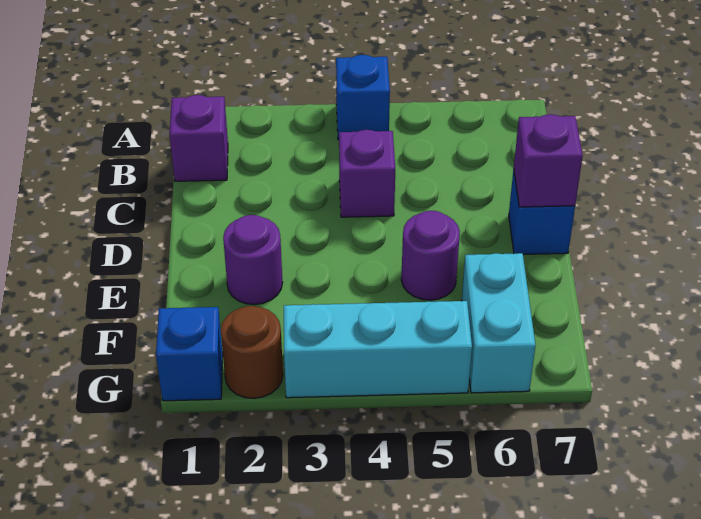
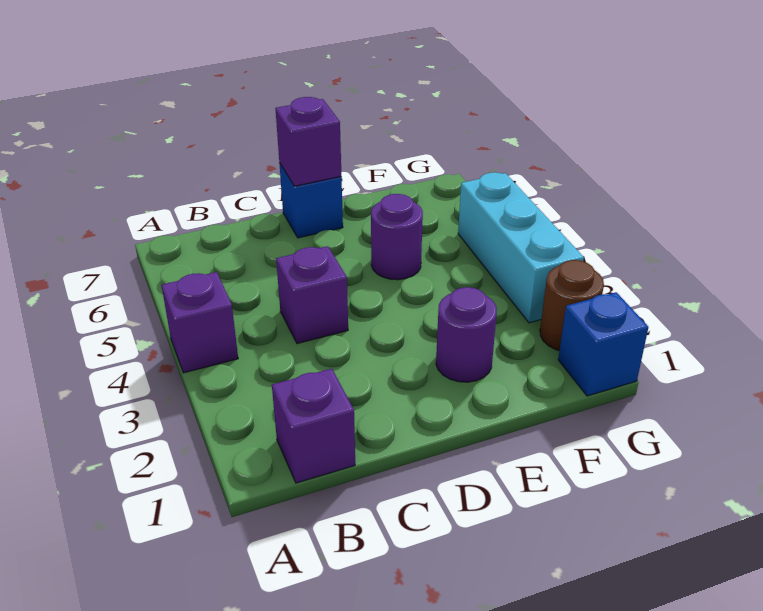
blue brick A4 level 1 -> purple brick A4 level 1
cyan brick F6:G6 level 1 -> none

